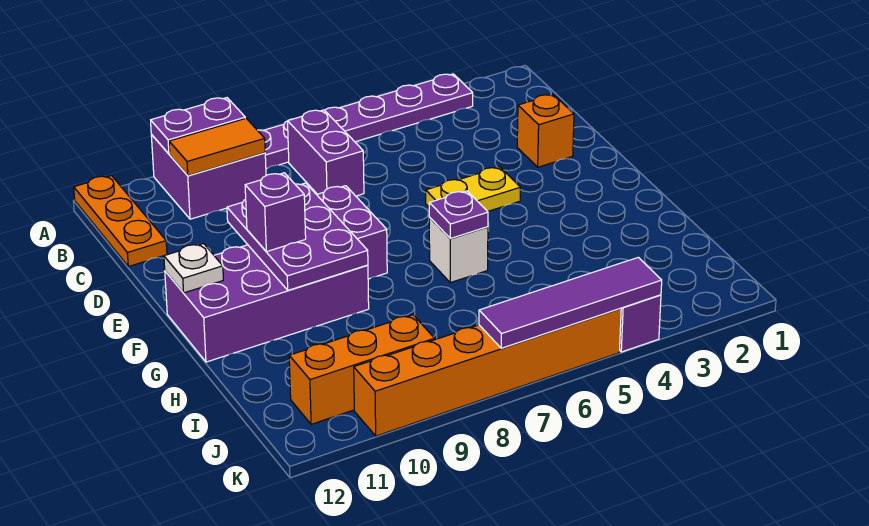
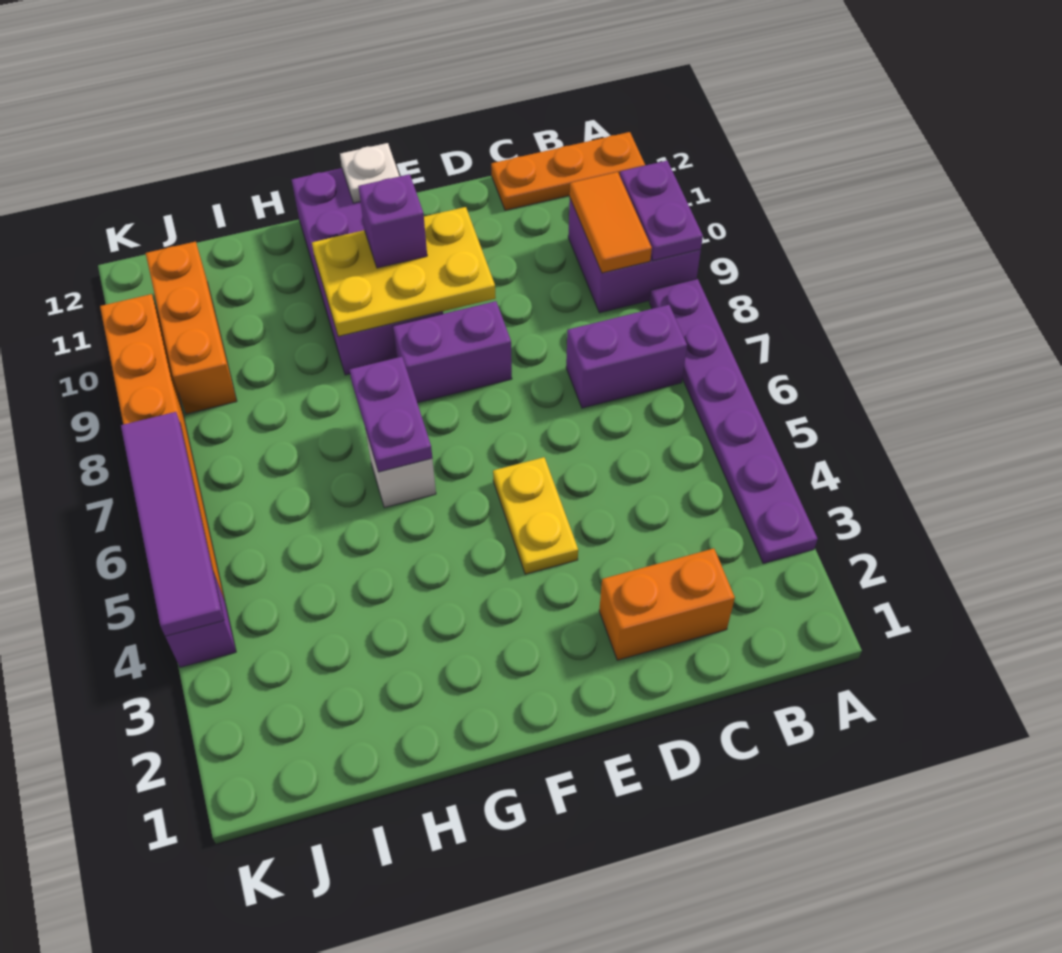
orange brick D2 level 1 -> orange brick C2:D2 level 1
purple plate E9:G10 level 2 -> yellow plate E9:G10 level 2
purple plate G6 level 2 -> purple plate G6:G7 level 2

